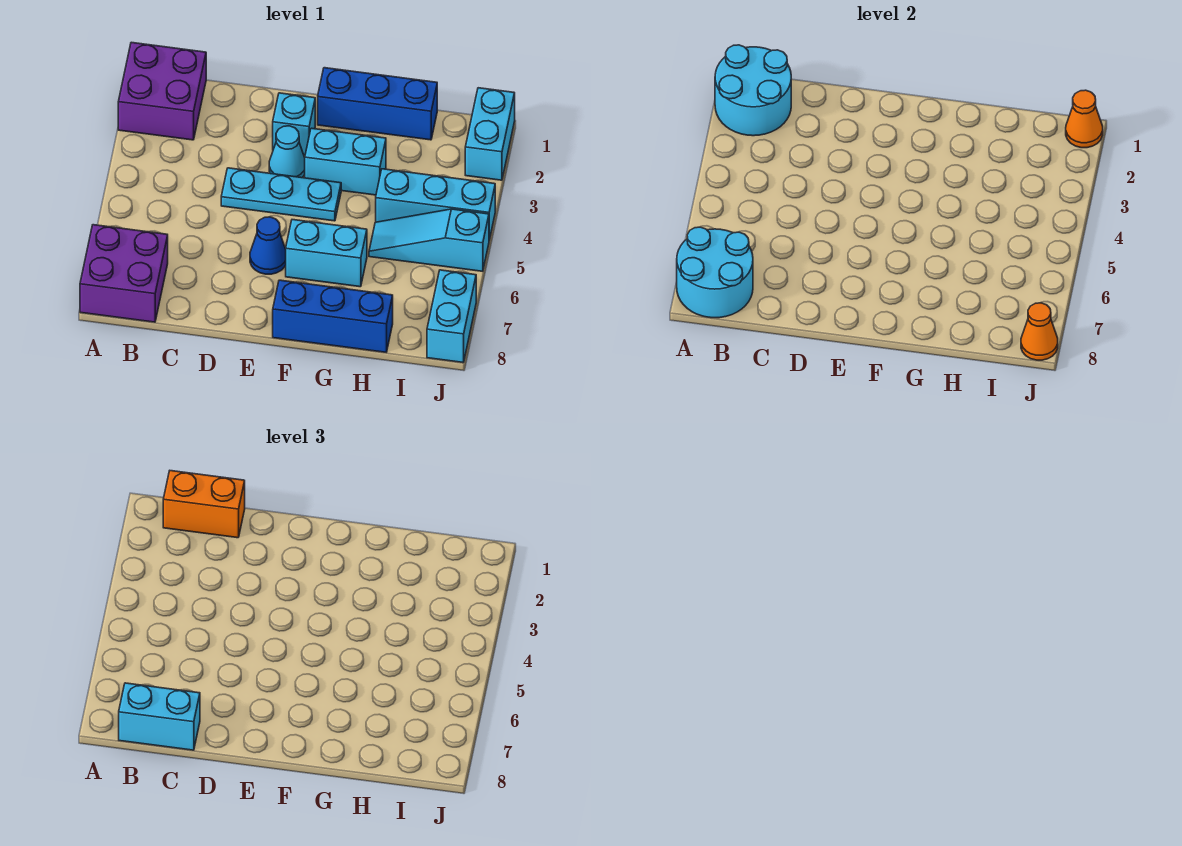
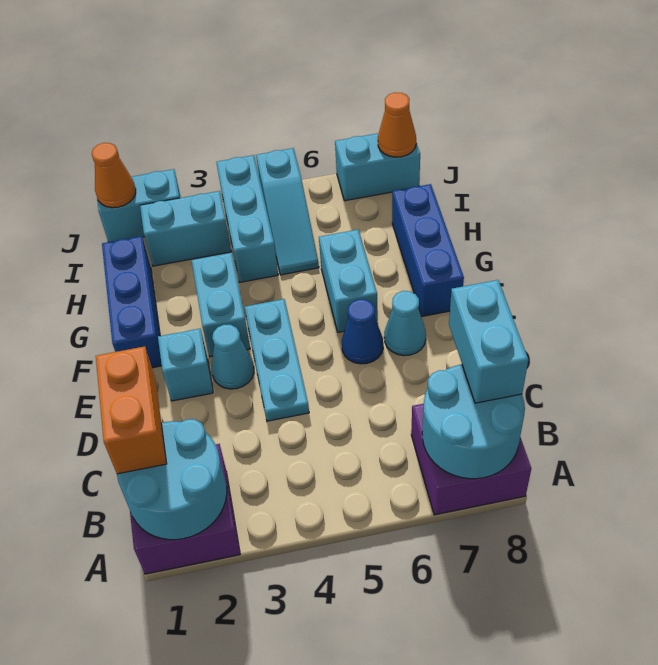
none -> cyan cone E7 level 1
none -> cyan brick I2:I3 level 1

